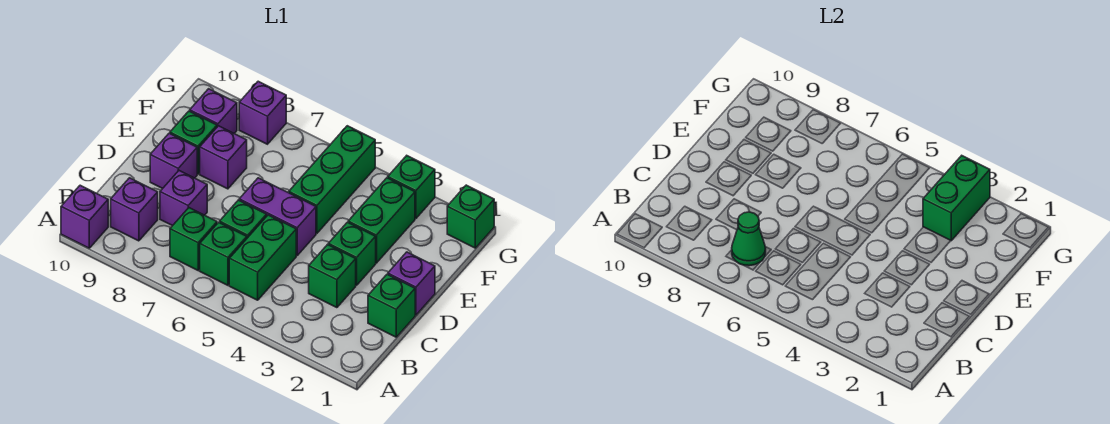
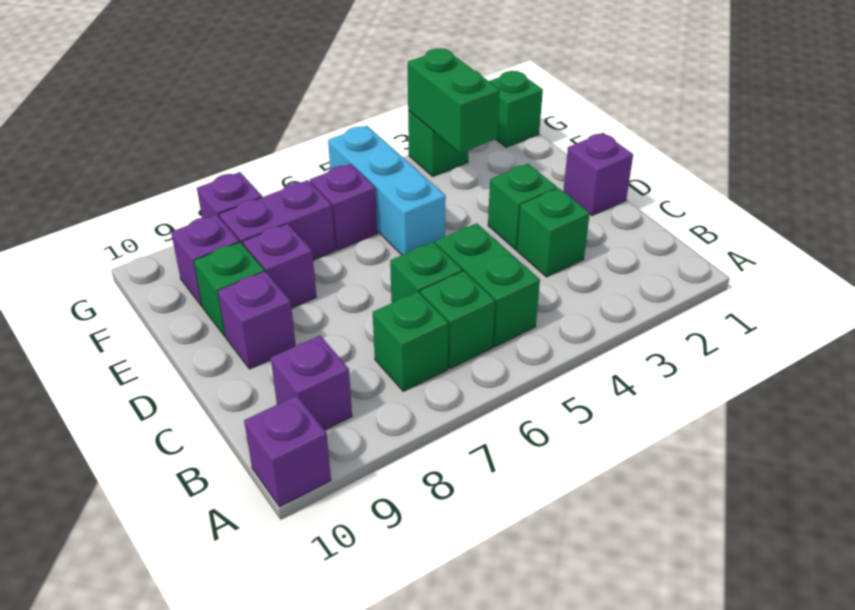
green cone B7 level 2 -> none
green brick C1 level 1 -> none
purple brick C8 level 1 -> purple brick F6 level 1
purple brick D5:D6 level 1 -> purple brick F7:F8 level 1
green brick E3:F3 level 1 -> none
green brick E5:G5 level 1 -> cyan brick E5:G5 level 1

